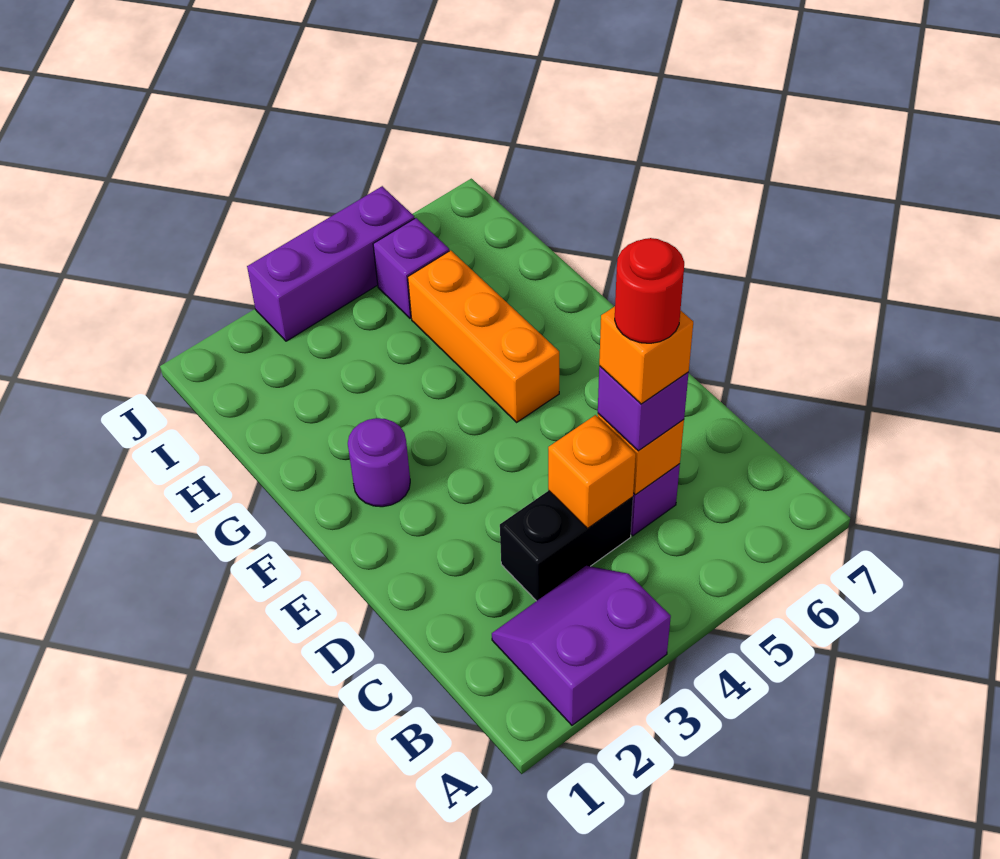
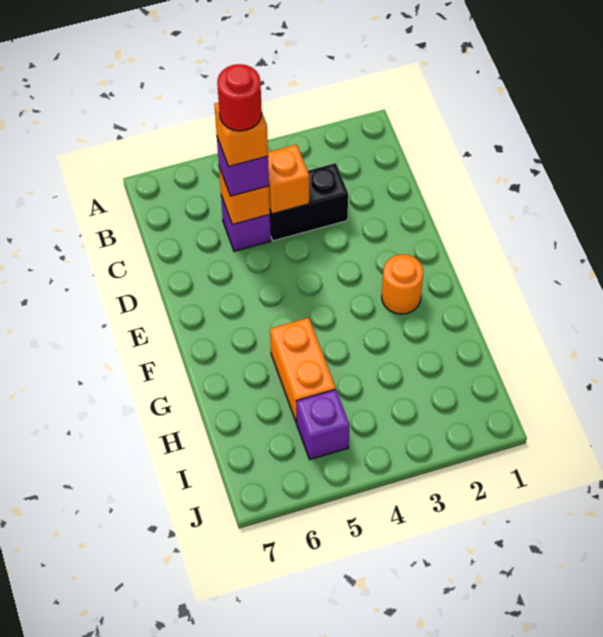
purple slope A2:B3 level 1 top A -> none
purple round brick F2 level 1 -> orange round brick F2 level 1
orange brick F5:H5 level 1 -> orange brick G5:H5 level 1
purple brick J3:J5 level 1 -> none

